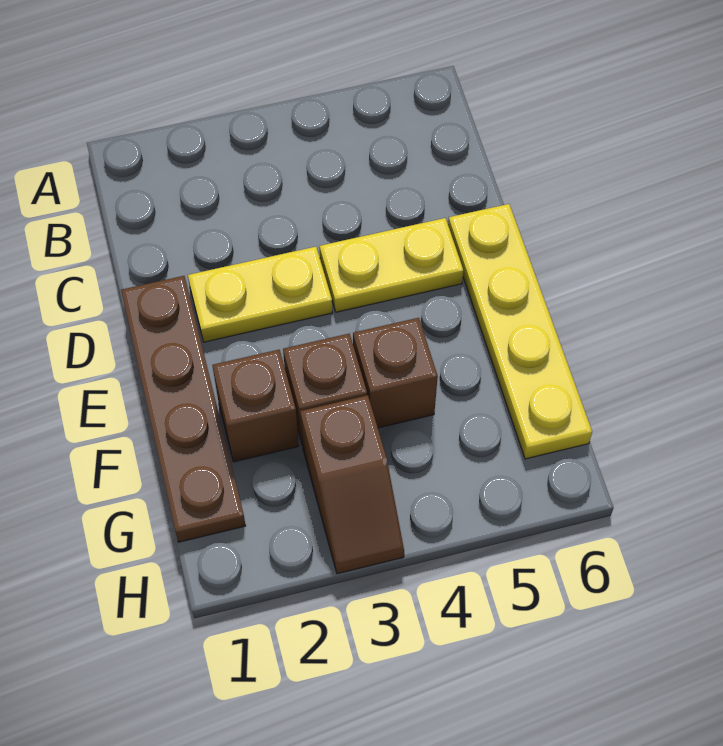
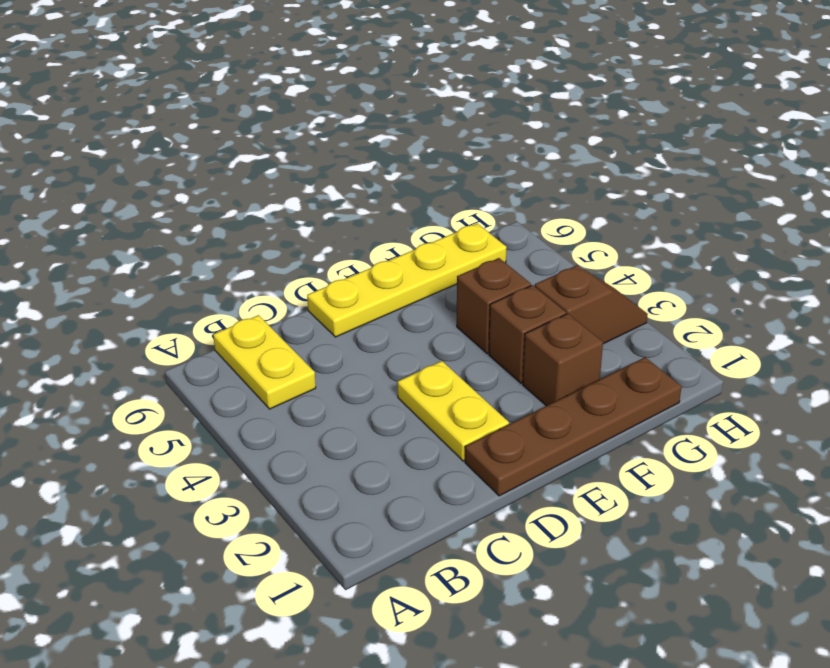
yellow plate D4:D5 level 1 -> yellow plate B5:B6 level 1

